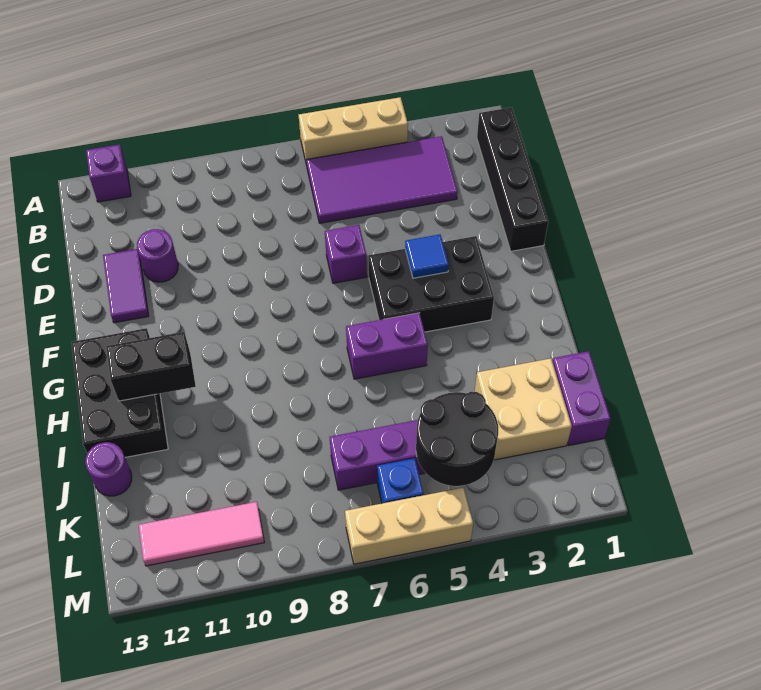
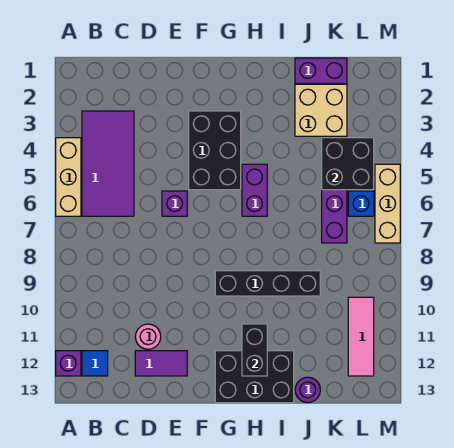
black brick B1:E1 level 1 -> black brick G9:J9 level 1
purple round brick D11 level 1 -> pink round brick D11 level 1
blue tile F4 level 2 -> blue tile B12 level 1
black round brick K4:L5 level 2 -> black brick K4:L5 level 2

